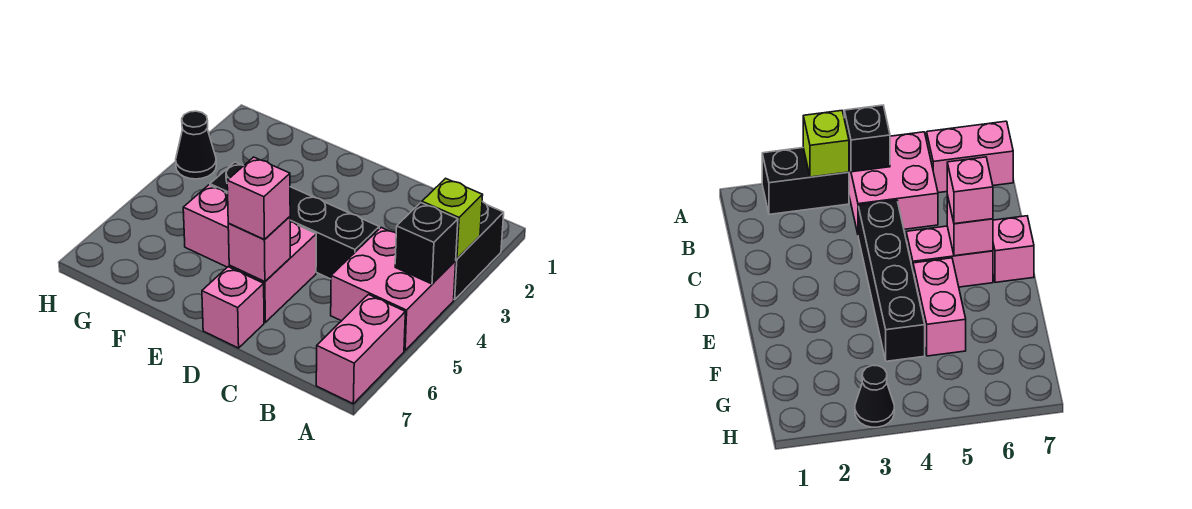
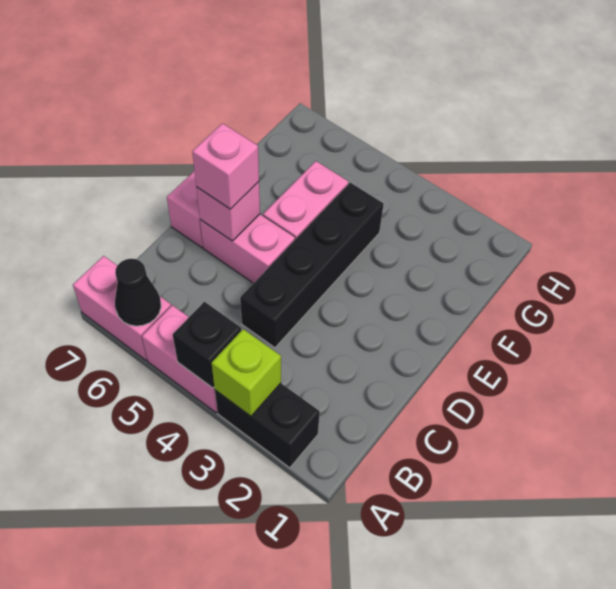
pink brick A4:B5 level 1 -> pink brick A4:A5 level 1
black cone H3 level 1 -> black cone A6 level 2

